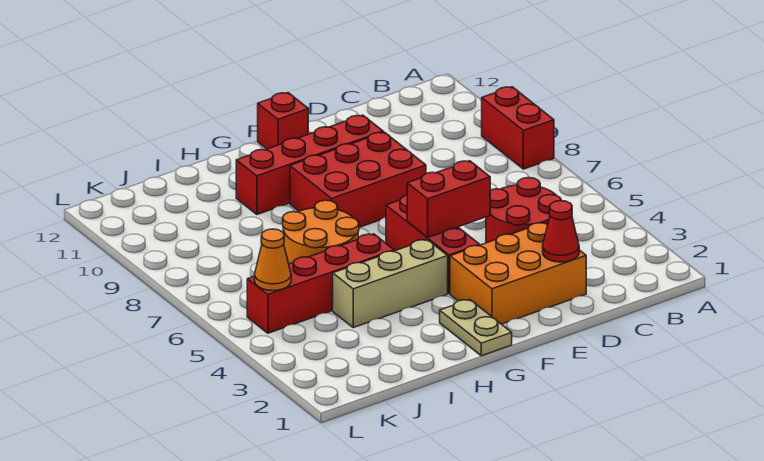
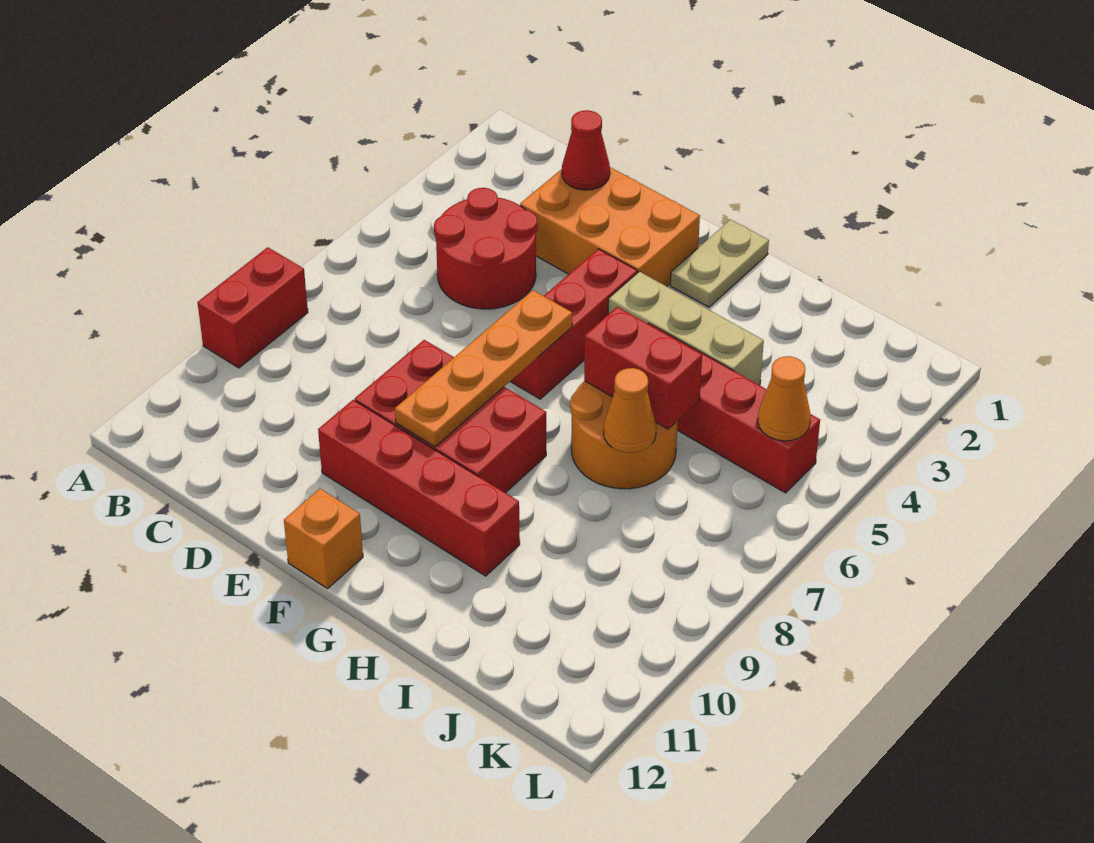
red brick E5:F5 level 2 -> red brick H6:I6 level 2
none -> orange plate F6:F9 level 2
red brick F12 level 1 -> orange brick F12 level 1
none -> orange cone I7 level 2

